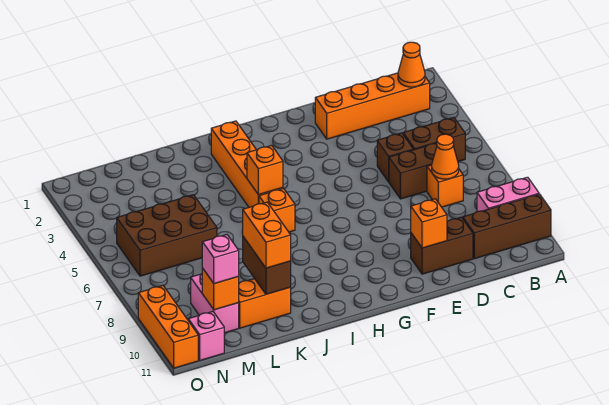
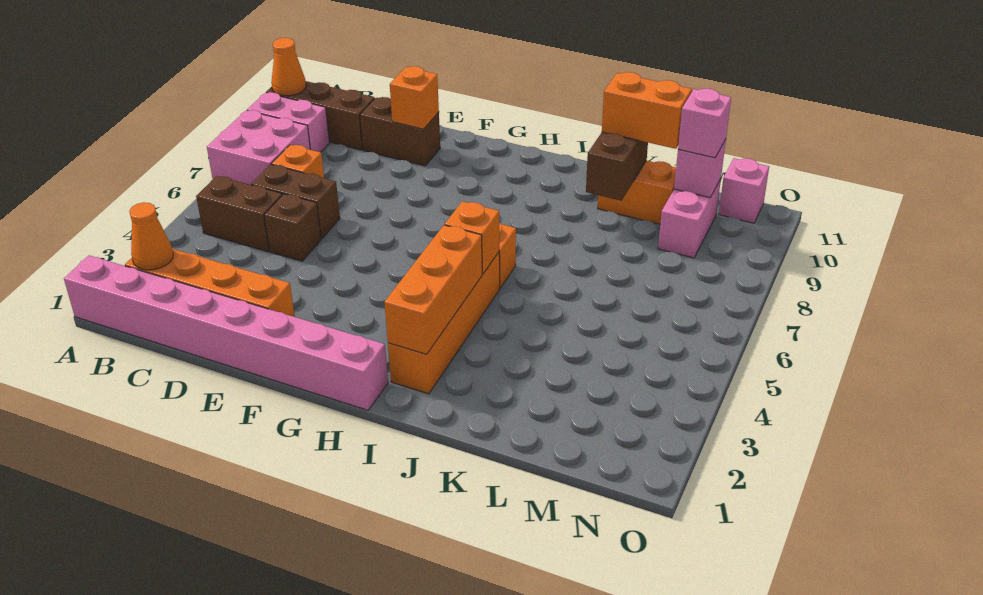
none -> pink brick A1:H1 level 1
none -> pink brick A7:B8 level 1
orange cone C7 level 2 -> orange cone A10 level 2
orange brick K9:K10 level 3 -> orange brick K10:L10 level 3
brown brick L5:N6 level 1 -> none
orange brick M10 level 2 -> pink brick M10 level 2
orange brick O9:O11 level 1 -> orange brick I2:I4 level 2

